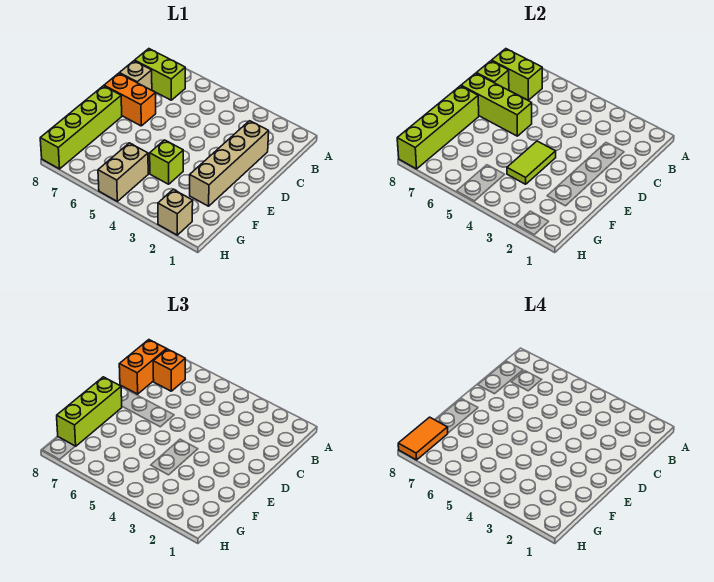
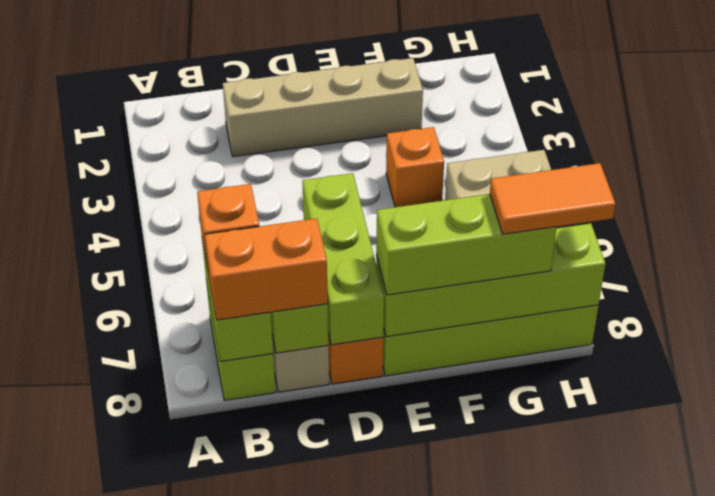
lime tile E4:F4 level 2 -> none
lime brick F4 level 1 -> orange brick F4 level 1
tan brick H2 level 1 -> none

